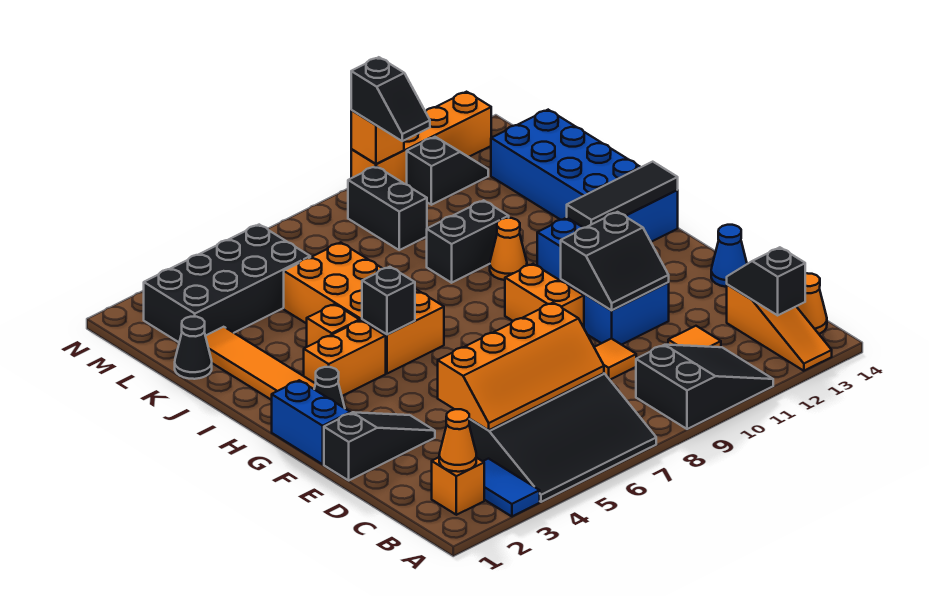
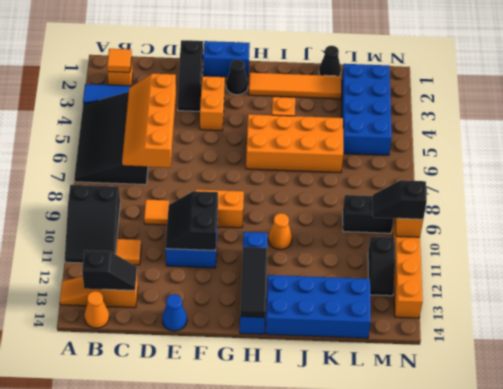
orange cone B2 level 2 -> orange tile B2 level 2
orange brick H3:H4 level 1 -> orange brick F3:F4 level 1
black brick H5 level 2 -> none
black brick J9:J10 level 1 -> none
black brick L2:M5 level 1 -> blue brick L2:M5 level 1

